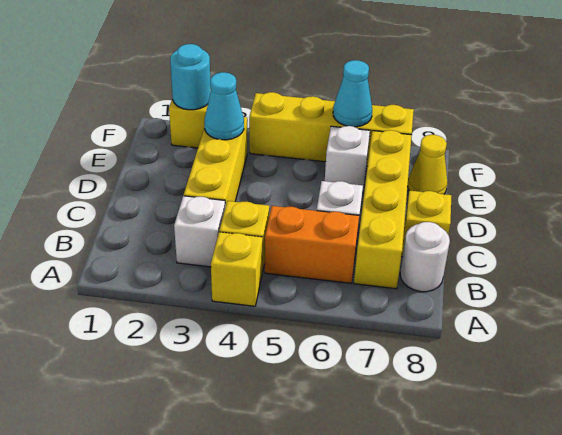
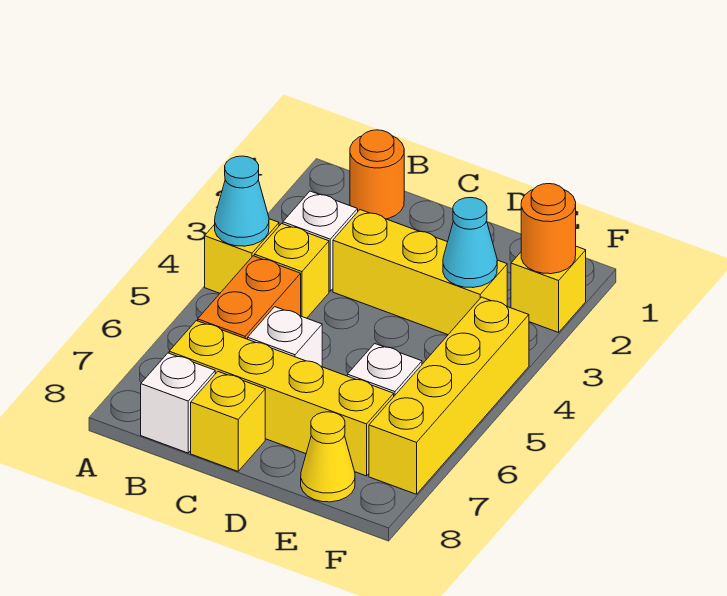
none -> orange round brick B1 level 1
white round brick B8 level 1 -> white brick B8 level 1
cyan round brick F2 level 2 -> orange round brick F2 level 2
cyan cone F6 level 2 -> cyan cone A4 level 2

